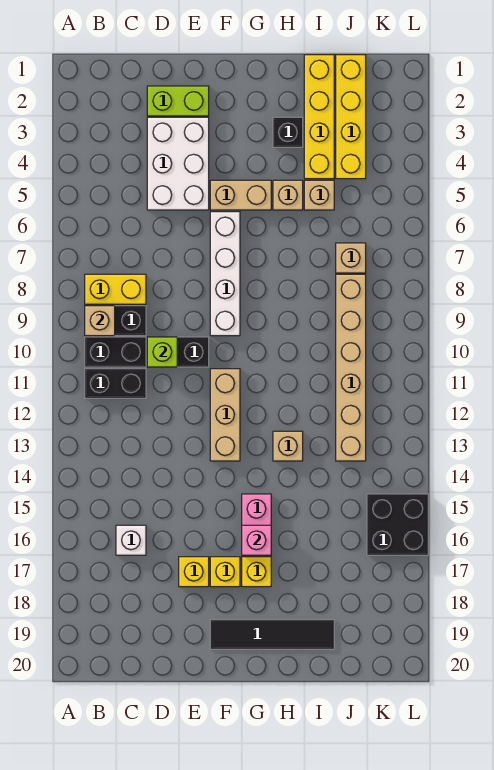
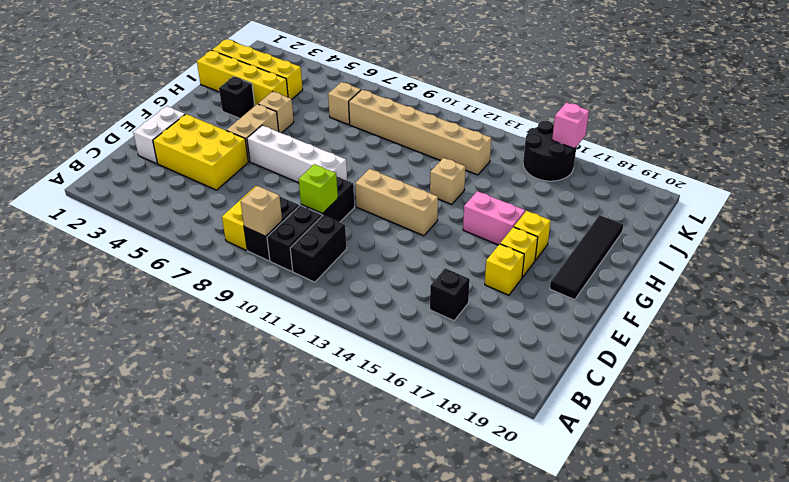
white brick C16 level 1 -> black brick C16 level 1
lime brick D2:E2 level 1 -> white brick D2:E2 level 1
white brick D3:E5 level 1 -> yellow brick D3:E5 level 1
pink brick G16 level 2 -> pink brick L16 level 2
tan brick I5 level 1 -> none
black brick K15:L16 level 1 -> black round brick K15:L16 level 1

